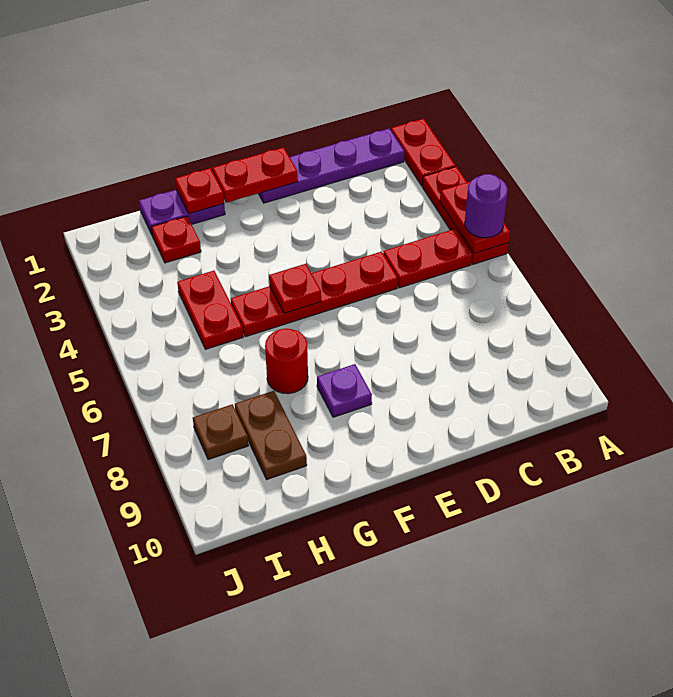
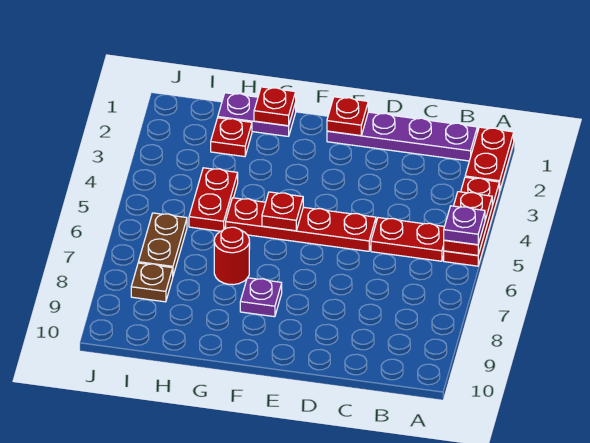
purple round brick A5 level 3 -> purple plate A5 level 3
red plate E1:F1 level 2 -> red plate E1 level 2
brown plate H8:H9 level 1 -> brown plate I6:I7 level 1

